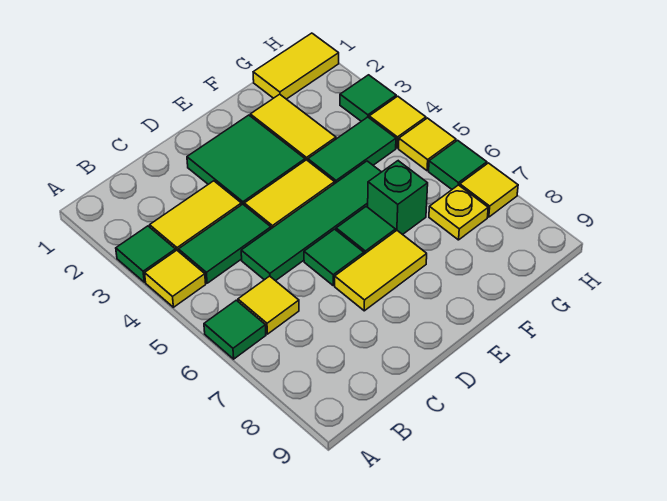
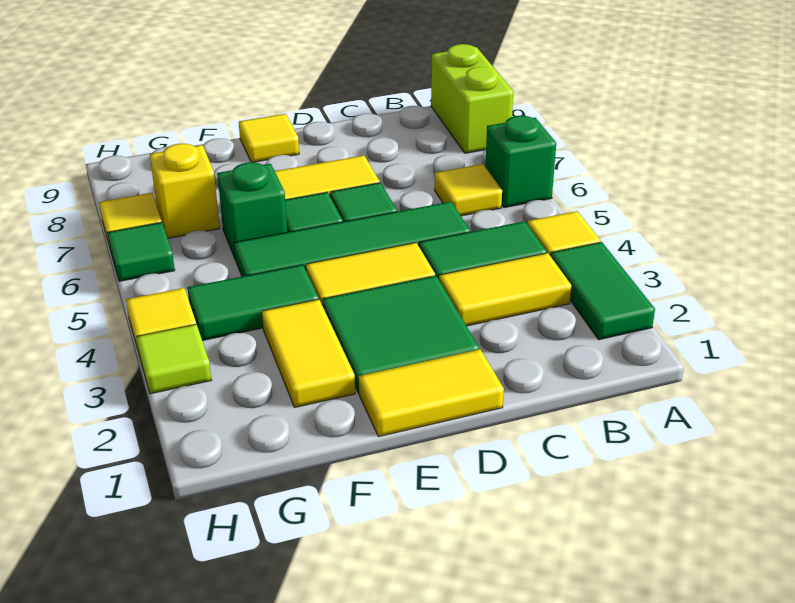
green tile A3 level 1 -> green tile A2:A3 level 1
green tile A6 level 1 -> green brick A6 level 1
none -> lime brick A8:A9 level 1
yellow tile G1:H1 level 1 -> yellow tile D1:E1 level 1
yellow plate G7 level 1 -> yellow brick G7 level 1
green tile H3 level 1 -> lime tile H3 level 1
yellow tile H5 level 1 -> yellow tile E9 level 1

